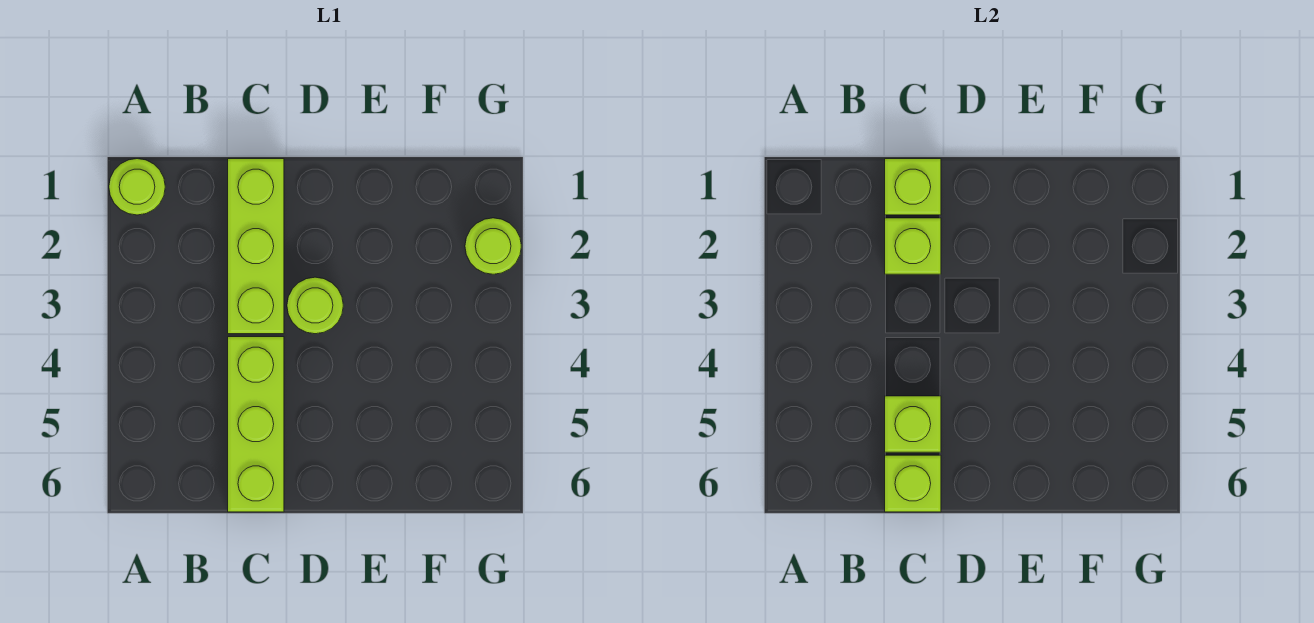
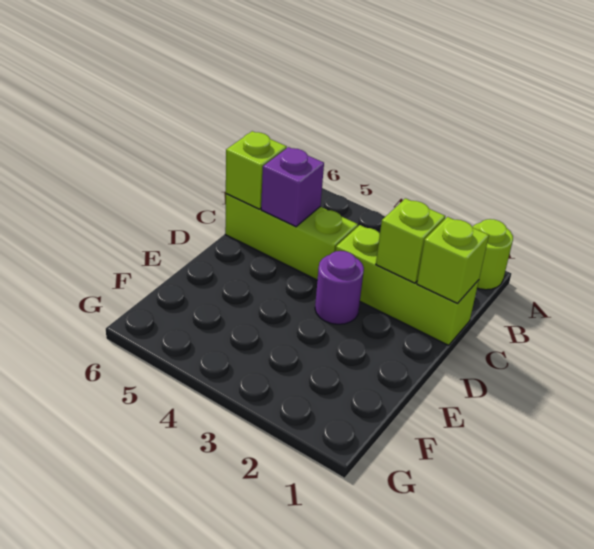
lime brick C5 level 2 -> purple brick C5 level 2
lime round brick D3 level 1 -> purple round brick D3 level 1
lime round brick G2 level 1 -> none

